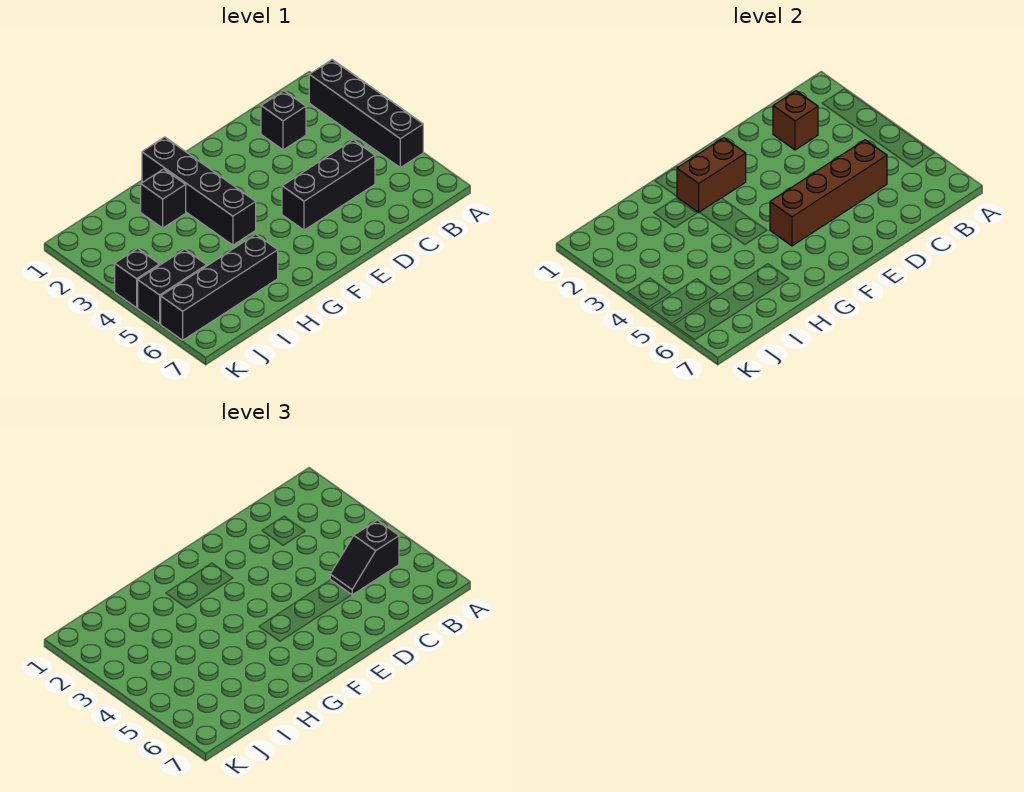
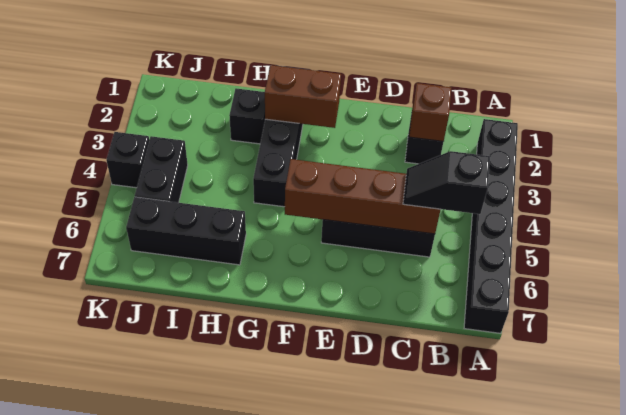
black brick A2:A5 level 1 -> black brick A2:A7 level 1
black brick H6:K6 level 1 -> black brick H6:J6 level 1
black brick J5:K5 level 1 -> black brick J4:J5 level 1

